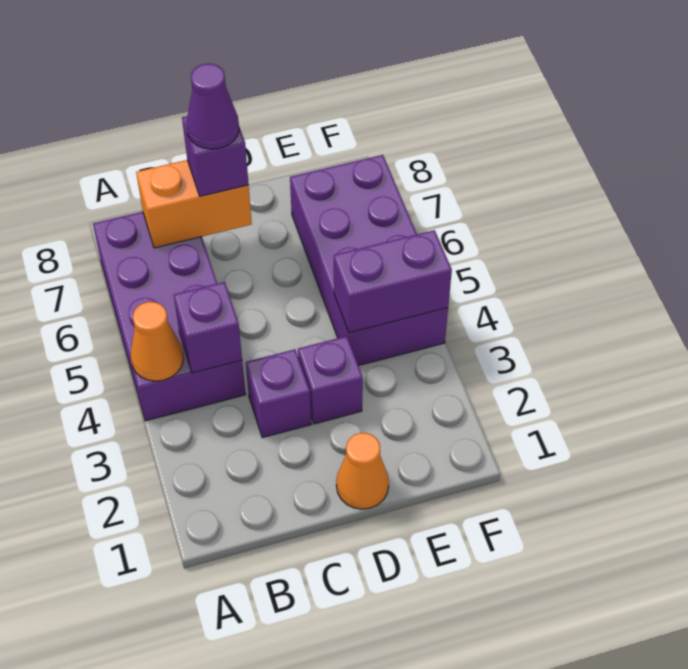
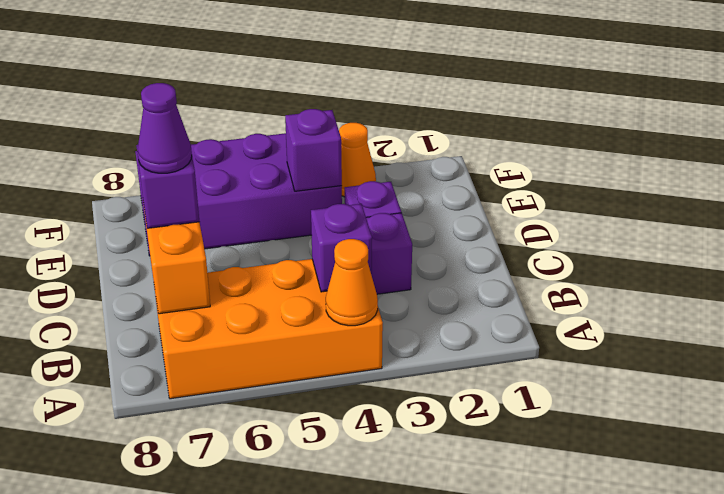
purple brick A4:B7 level 1 -> orange brick A4:B7 level 1
orange cone D1 level 1 -> orange cone F3 level 1
purple brick E4:F4 level 2 -> purple brick E4 level 2

